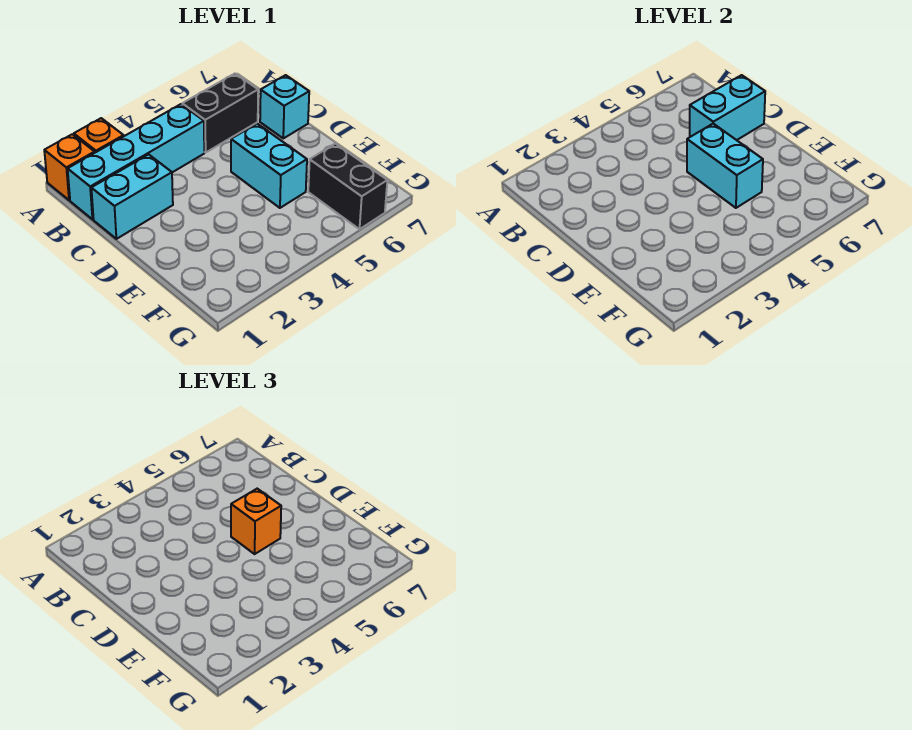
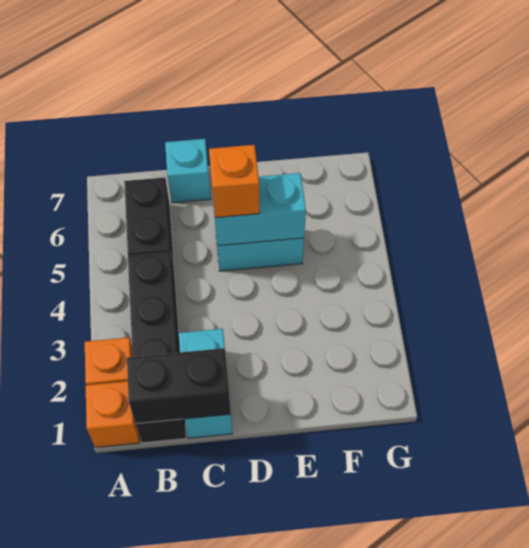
cyan brick B1:B4 level 1 -> black brick B1:B4 level 1
cyan brick C6:C7 level 2 -> none
black brick F6:G6 level 1 -> black brick B1:C1 level 2

